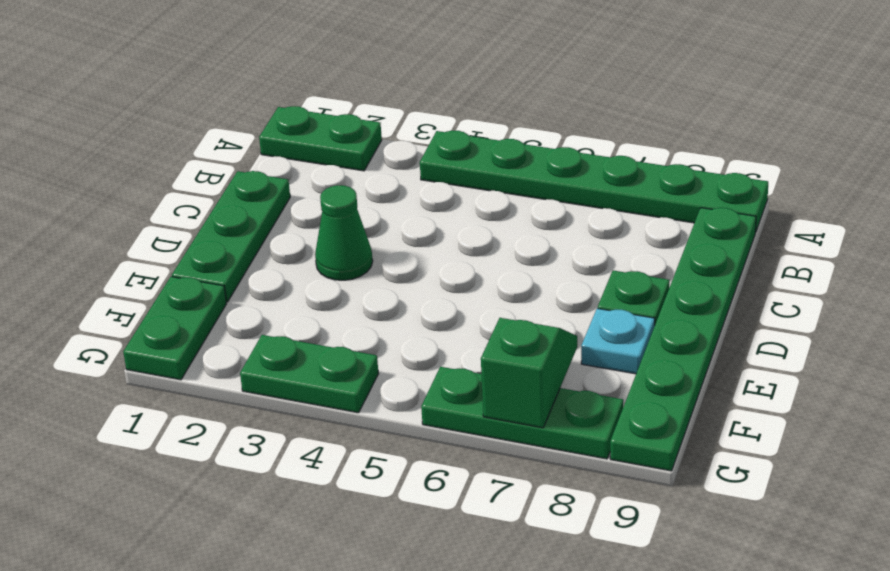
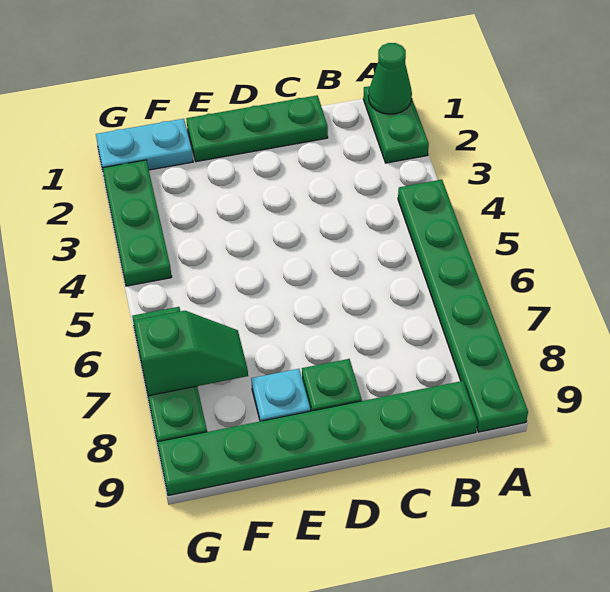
green cone D3 level 1 -> green cone A1 level 2
green plate F1:G1 level 1 -> cyan plate F1:G1 level 1
green plate G3:G4 level 1 -> green plate G2:G4 level 1

